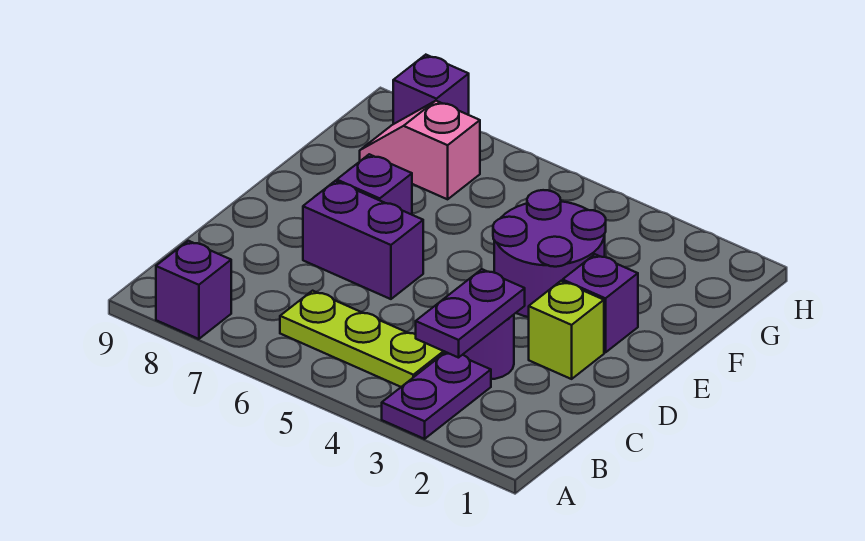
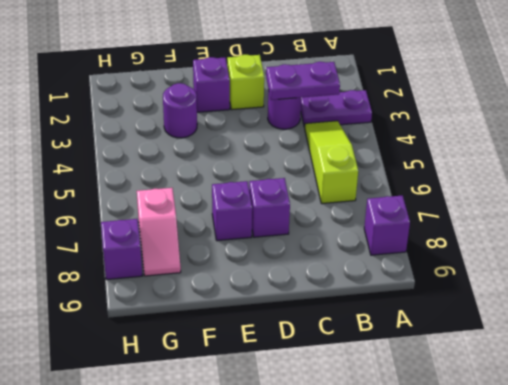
lime plate B4:B6 level 1 -> lime slope B4:B6 level 1 top 6
purple brick D6:D7 level 1 -> purple brick D7 level 1
purple round brick E3:F4 level 1 -> purple round brick F3 level 1

